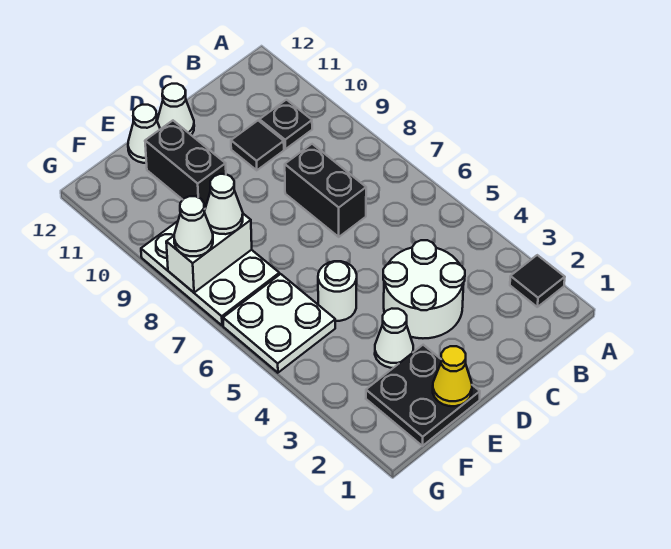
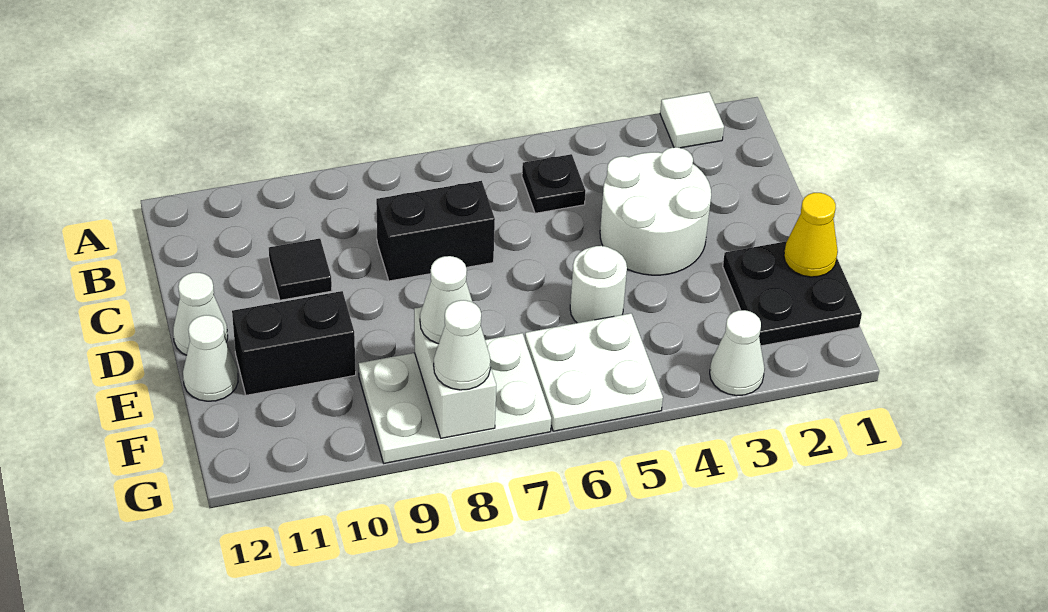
black tile A2 level 1 -> white tile A2 level 1
black plate B10 level 1 -> black plate B5 level 1
white cone E3 level 1 -> white cone G3 level 1

